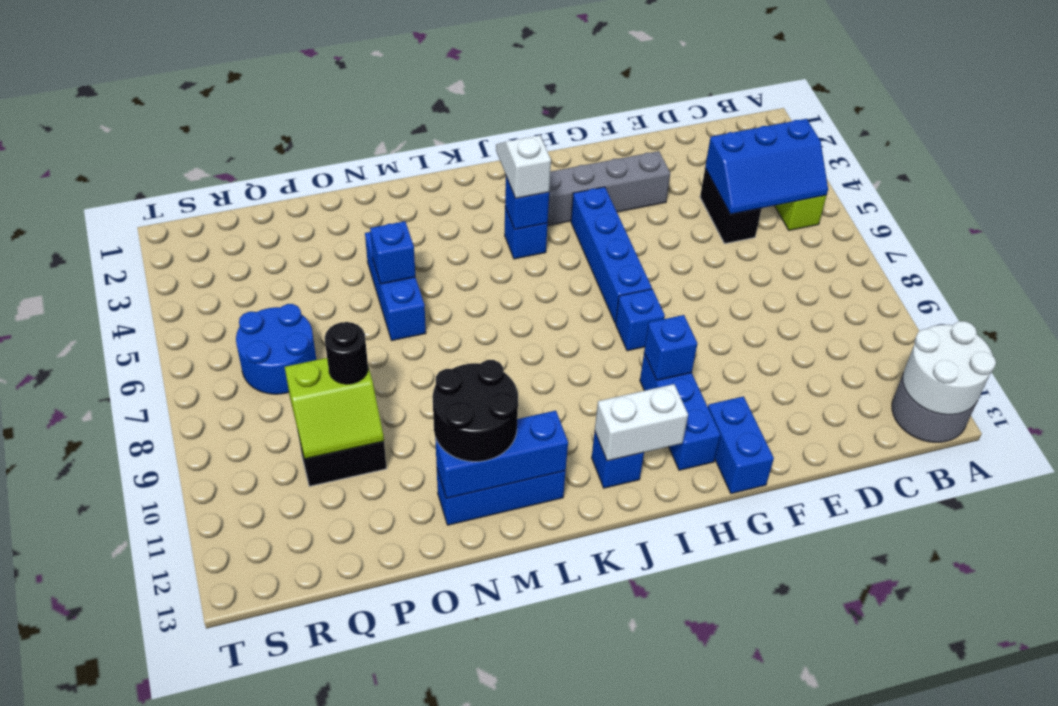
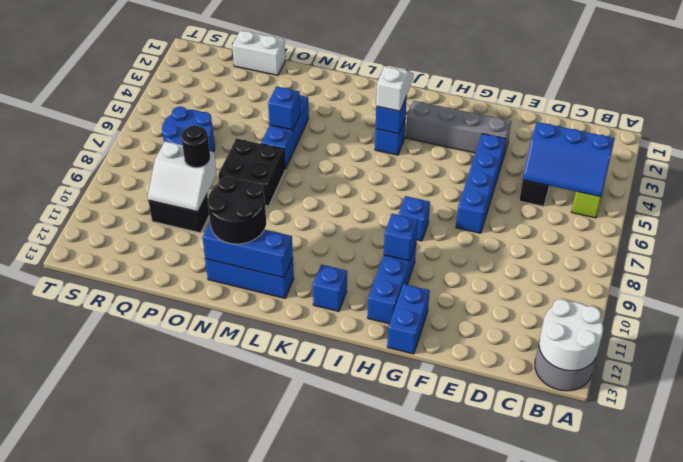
blue brick H4:H7 level 1 -> blue brick F4:F7 level 1
white brick I12:J12 level 2 -> white brick P1:Q1 level 1
none -> black brick N7:O8 level 1
lime slope P9:Q10 level 2 top 9 -> white slope P9:Q10 level 2 top 9

